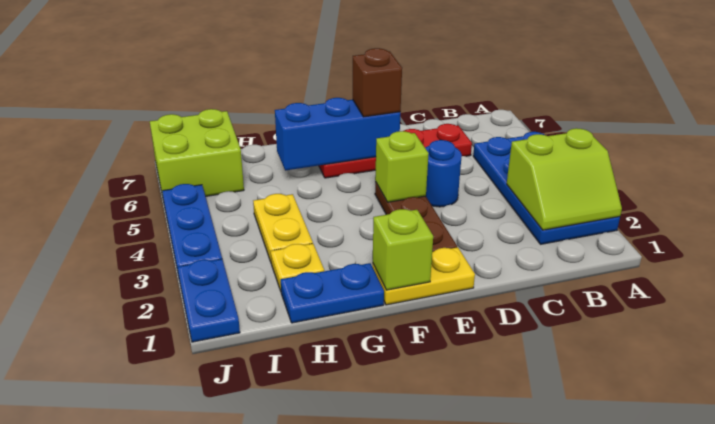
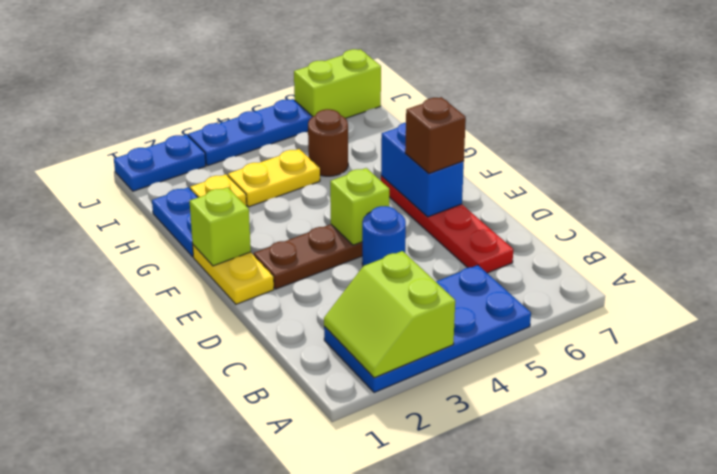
blue brick E6:G6 level 2 -> blue brick E6:F6 level 2
none -> brown round brick H5 level 1
lime brick I6:J7 level 1 -> lime brick J6:J7 level 1

